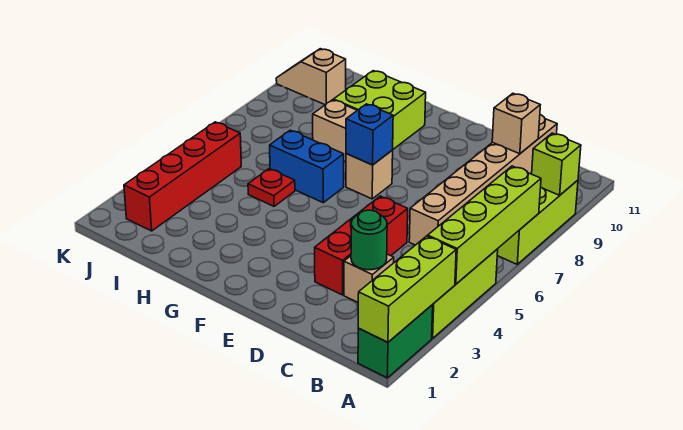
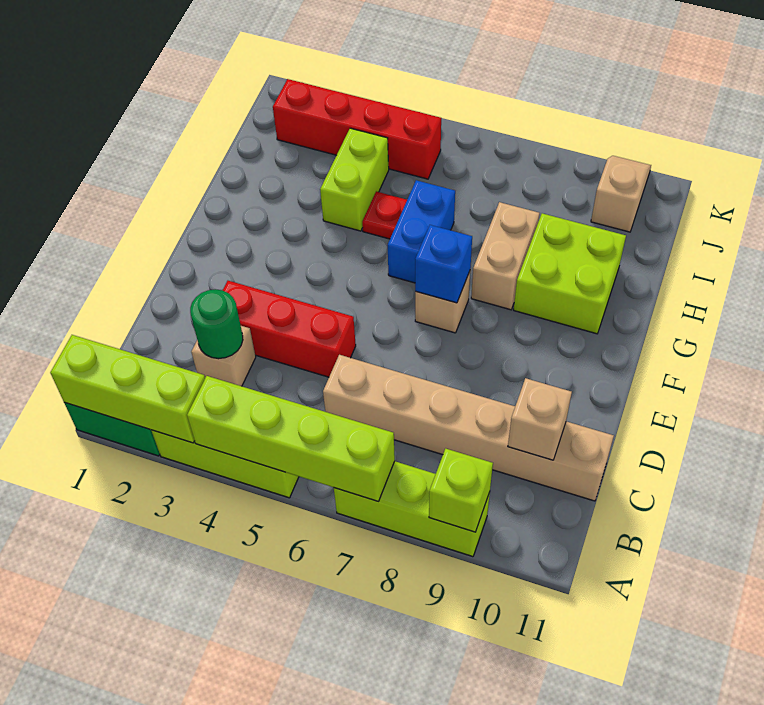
none -> lime brick H4:I4 level 1

